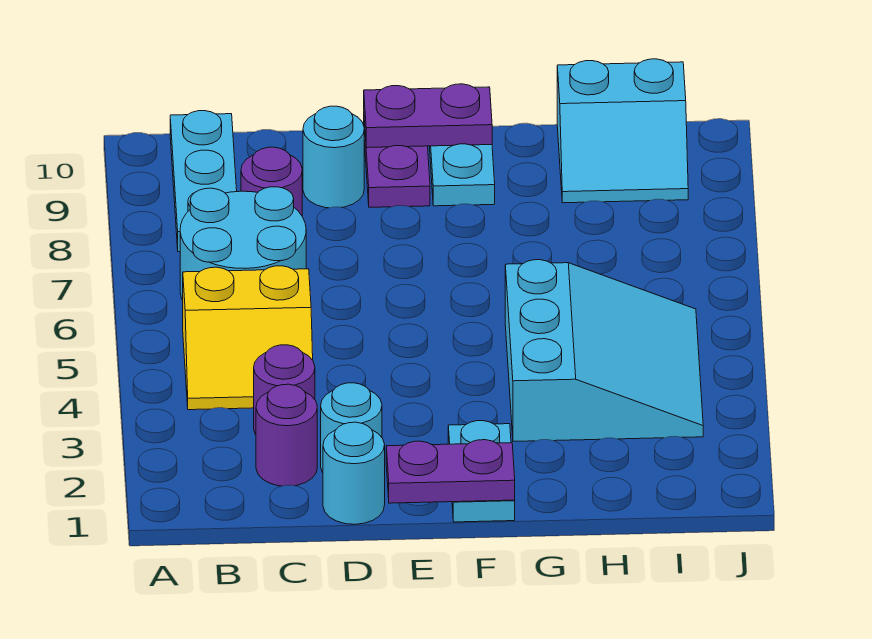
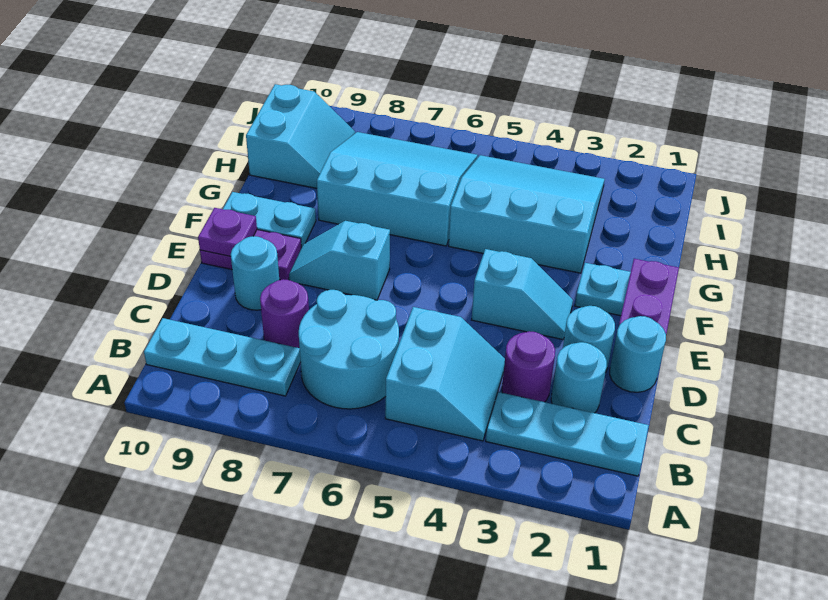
none -> cyan plate B1:B3 level 1
yellow slope B4:C5 level 1 top 5 -> cyan slope B4:C5 level 1 top 5
purple round brick C2 level 1 -> cyan round brick C2 level 1
none -> cyan slope E3:E4 level 1 top 4
none -> cyan slope E7:E8 level 1 top 7
purple plate E10:F10 level 2 -> purple plate E10 level 2
none -> cyan slope G6:I8 level 1 top G

